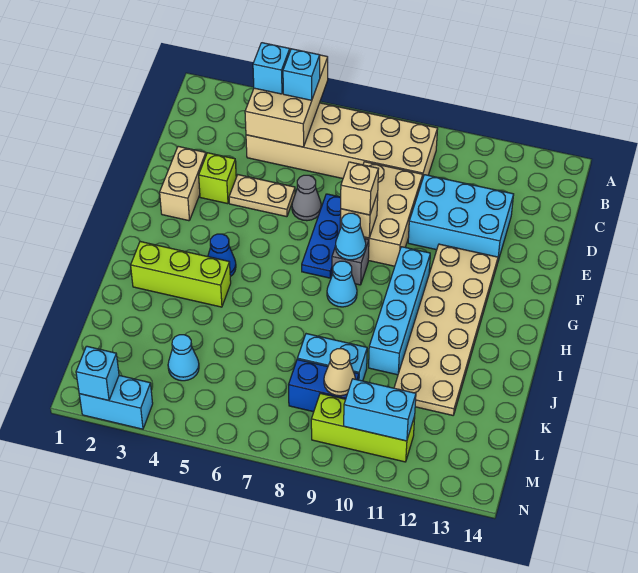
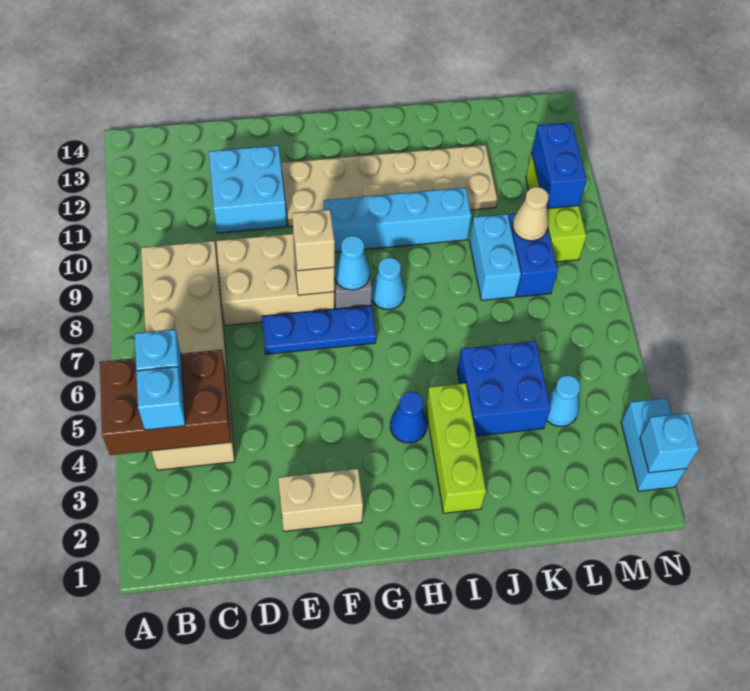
tan brick A4:C5 level 2 -> brown brick A4:C5 level 2
cyan brick D10:E12 level 1 -> cyan brick D11:E12 level 1
lime brick E3 level 1 -> none
tan plate E4:E5 level 1 -> none
grey cone E6 level 1 -> none
none -> blue brick J4:K5 level 1
cyan brick M10:M11 level 2 -> blue brick M10:M11 level 2

